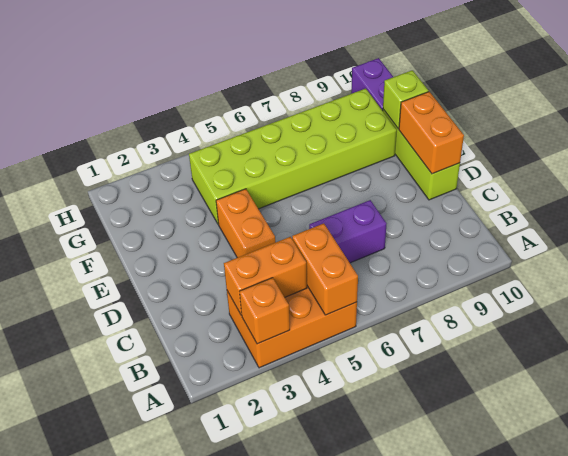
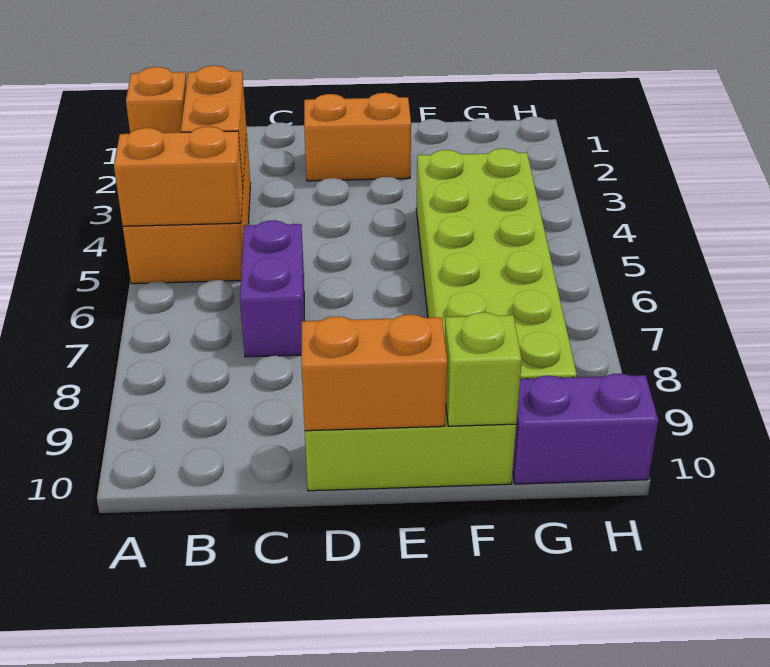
orange brick D4:E4 level 1 -> orange brick D2:E2 level 1

